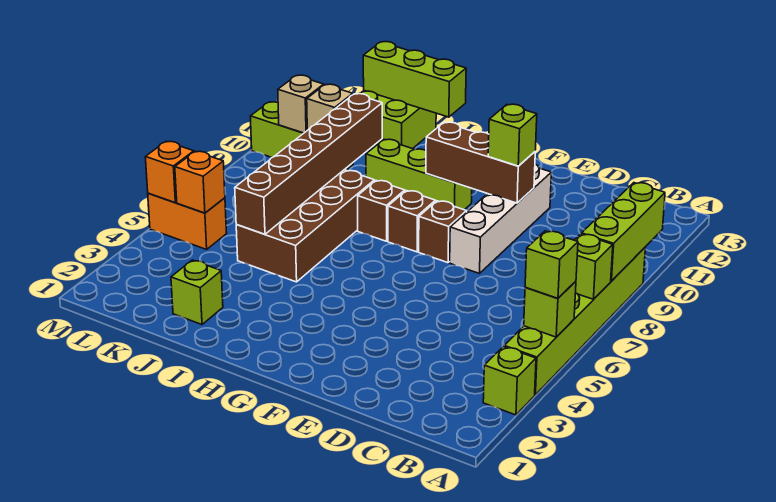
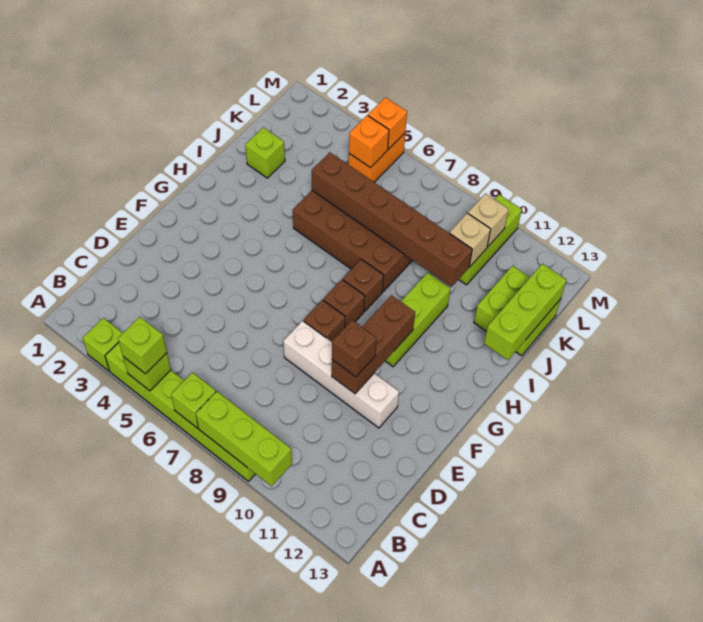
lime brick E10 level 3 -> brown brick E10 level 3

